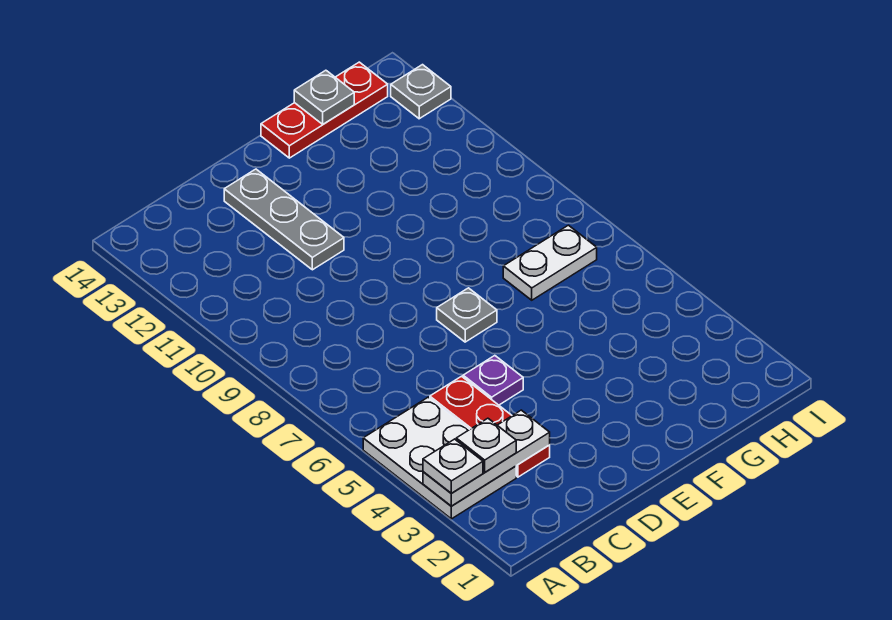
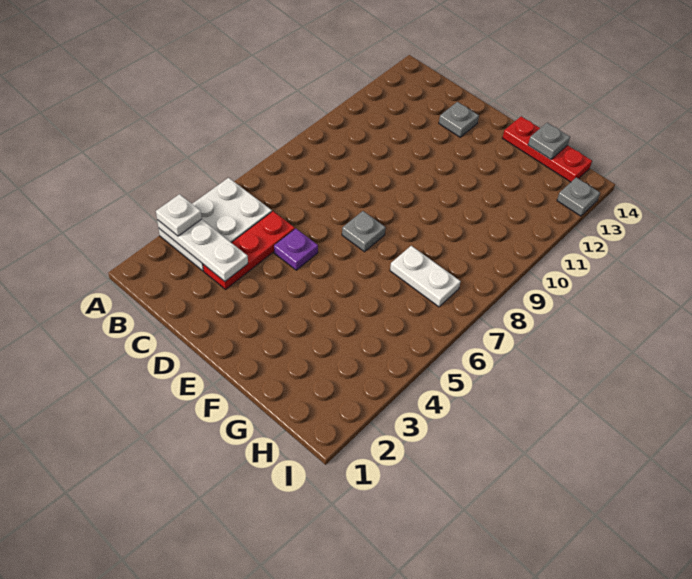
white plate B3 level 3 -> none
grey plate D11:D13 level 1 -> grey plate D13 level 1

